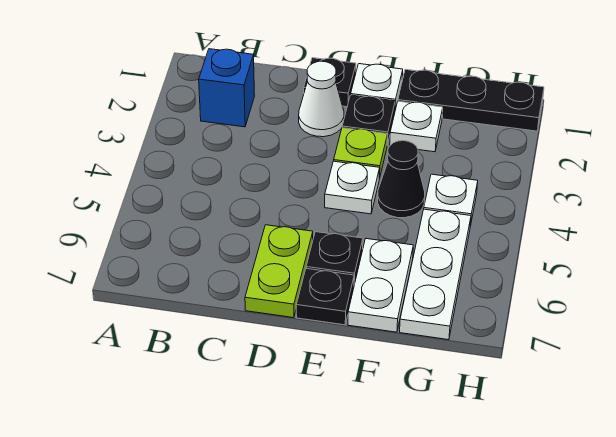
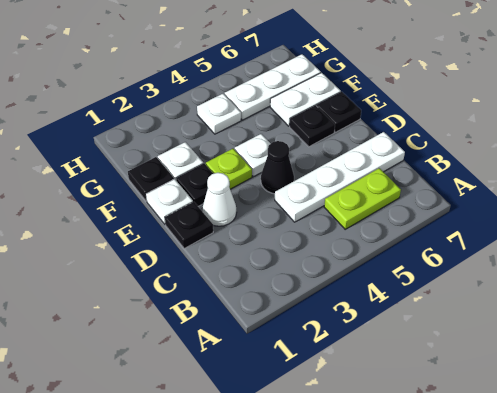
blue brick B2 level 1 -> none
none -> white plate C4:C7 level 1
lime plate D6:D7 level 1 -> lime plate B5:B6 level 1
black plate F1:H1 level 1 -> black plate F1 level 1
black cone F4 level 1 -> black cone D4 level 1

